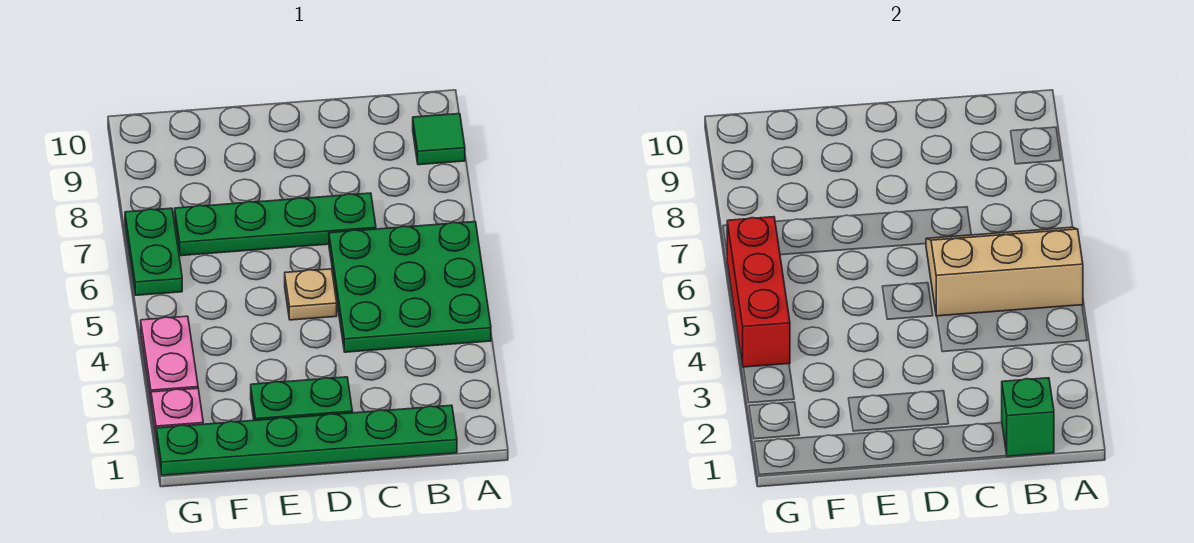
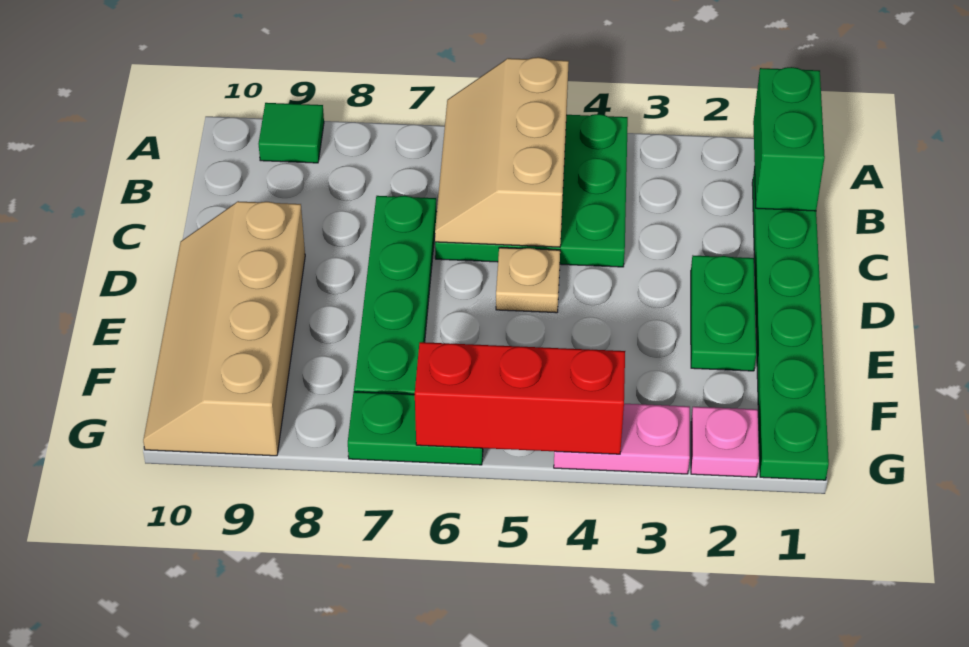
green brick B1 level 2 -> green brick A1:B1 level 2
none -> tan slope D9:G10 level 1 top 9

